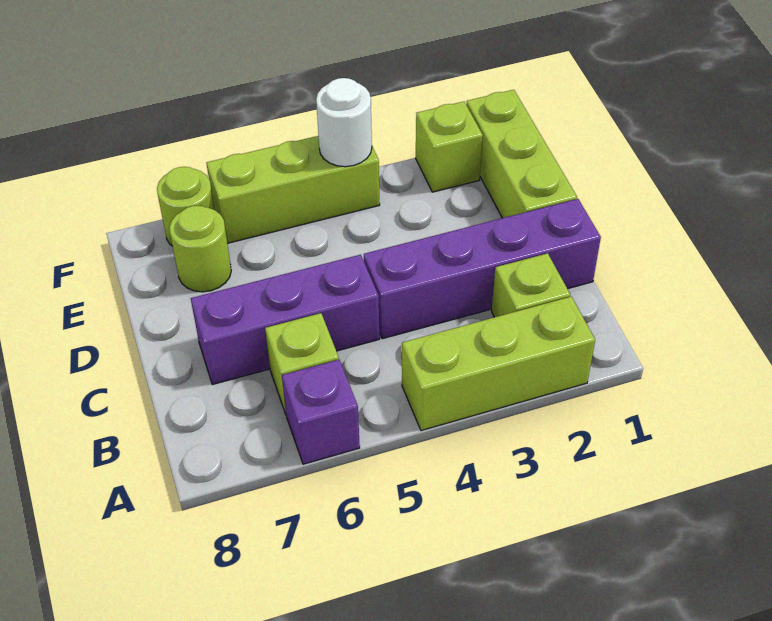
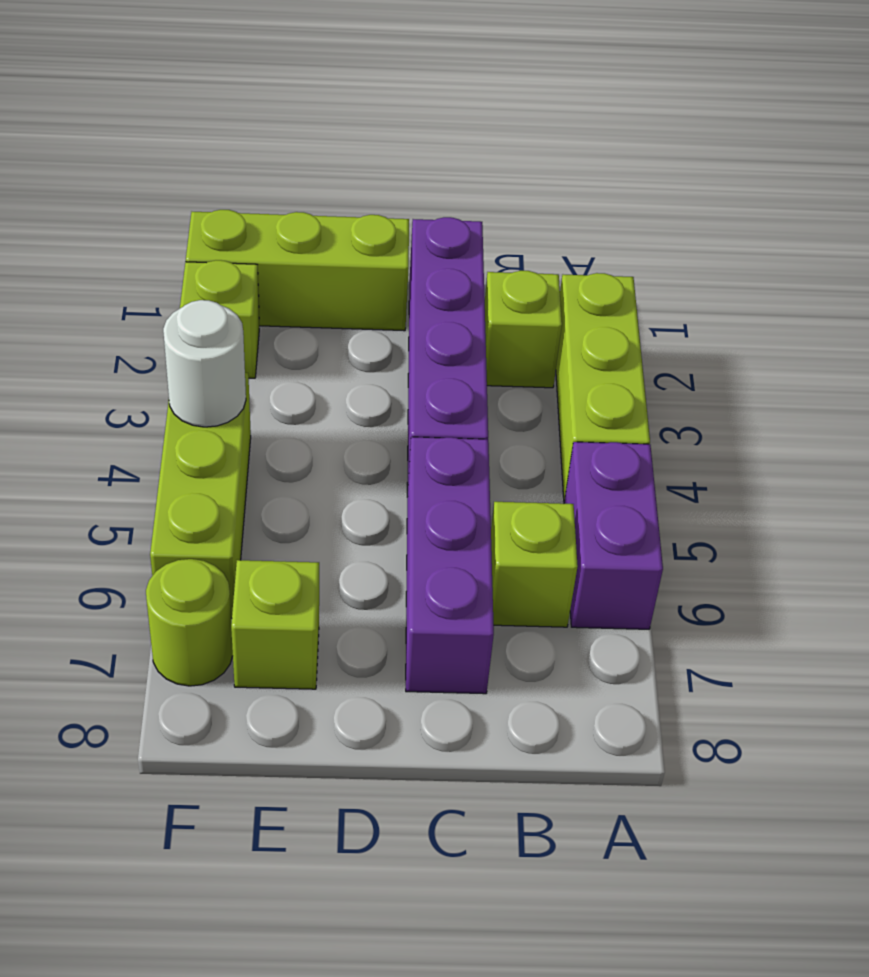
purple brick A6 level 1 -> purple brick A5:A6 level 1
lime round brick E7 level 1 -> lime brick E7 level 1

